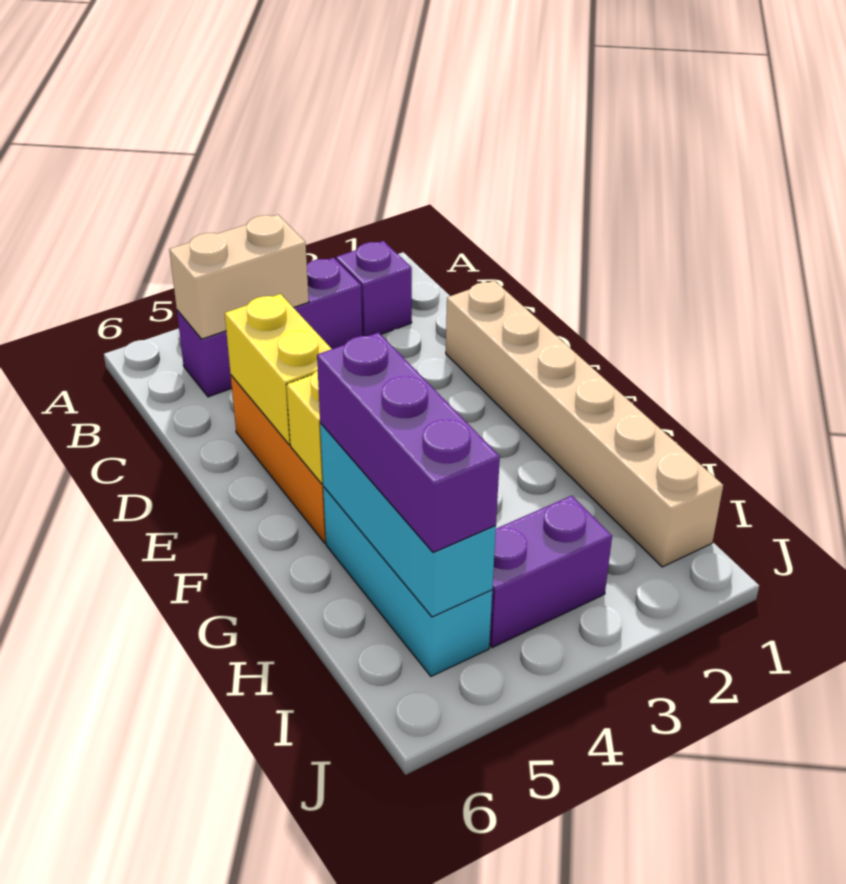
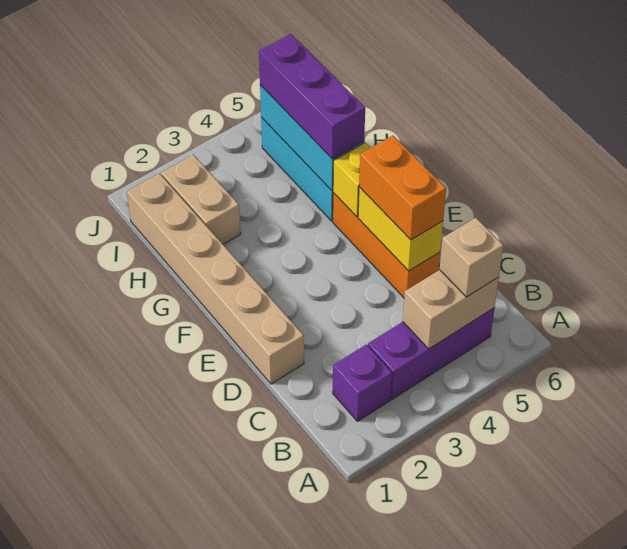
none -> tan brick B5 level 3
none -> orange brick D5:E5 level 3
none -> tan brick H2:I2 level 1
purple brick I3:I4 level 1 -> none

